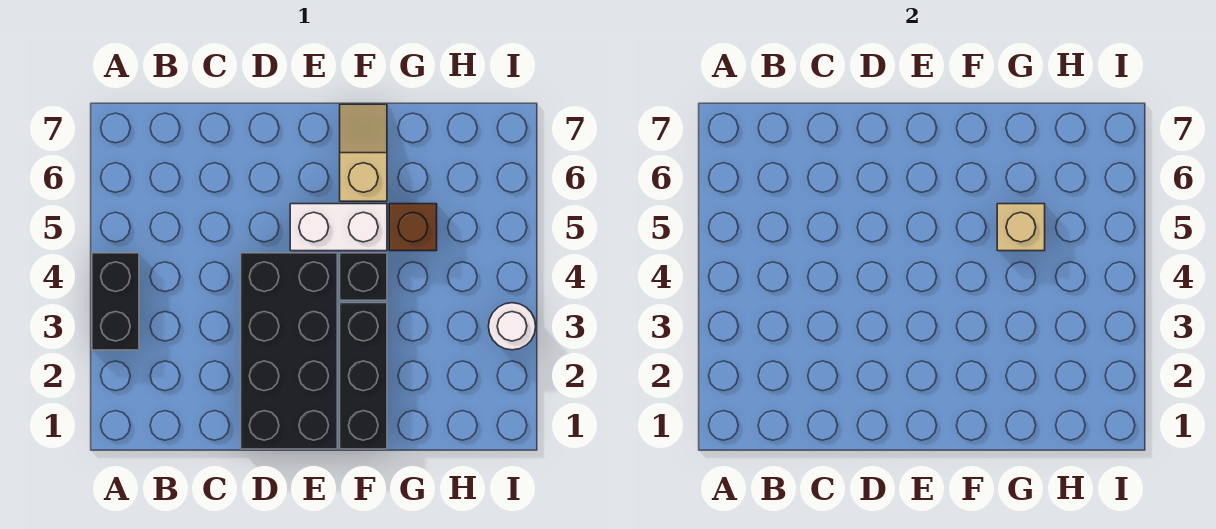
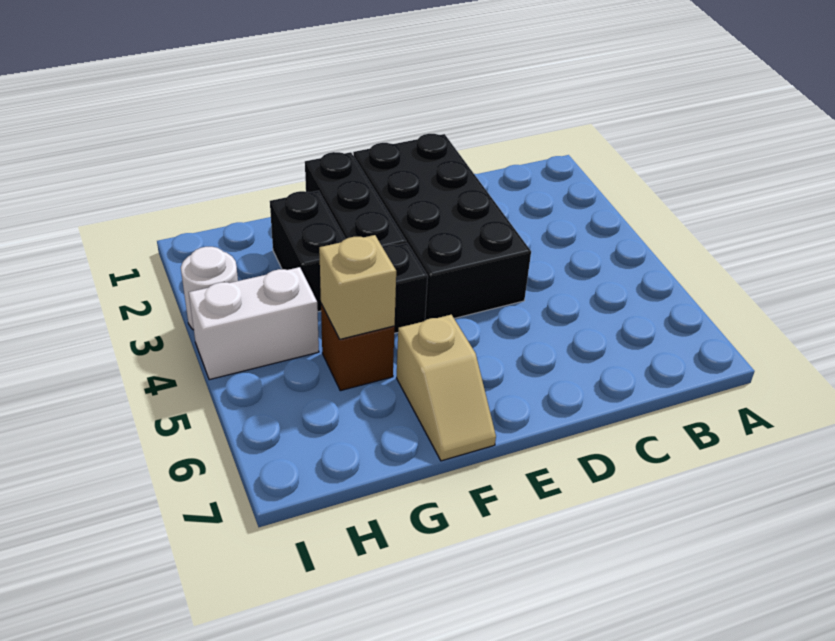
black brick A3:A4 level 1 -> black brick G2:G3 level 1
white brick E5:F5 level 1 -> white brick H4:I4 level 1

